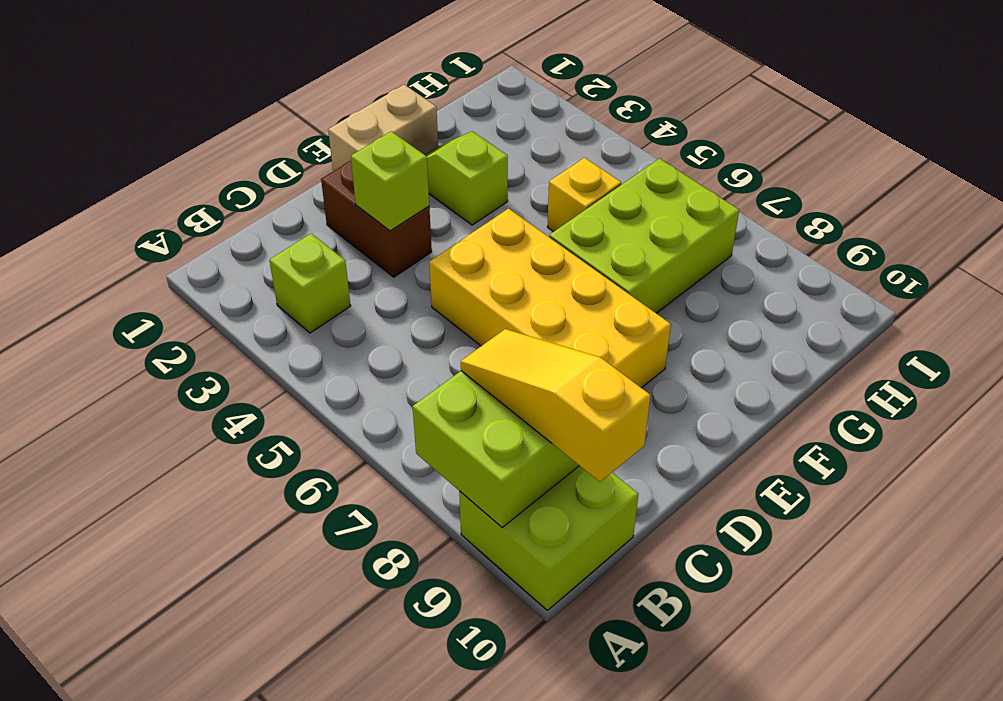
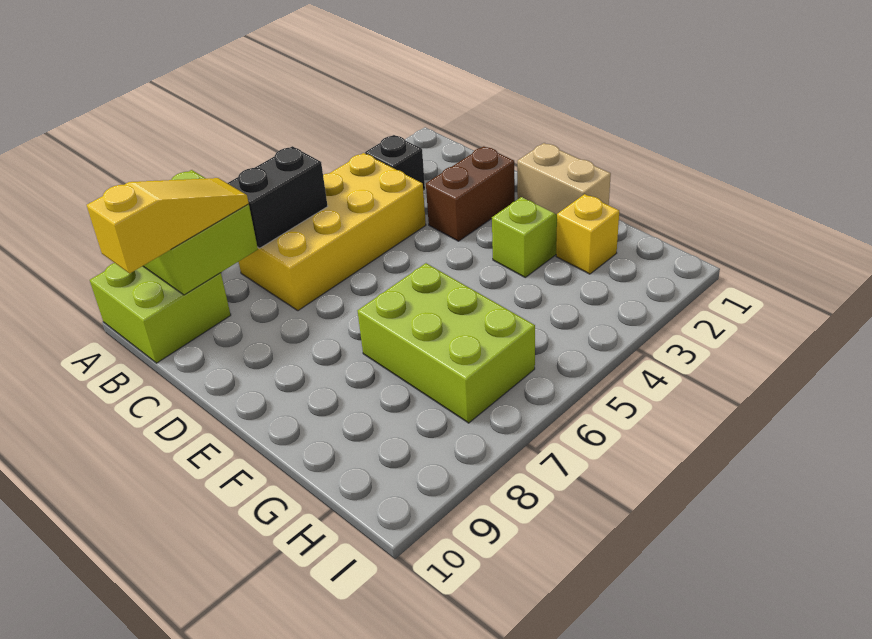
lime brick B3 level 1 -> black brick B3 level 1
none -> black brick B6:B7 level 2
lime brick D3 level 2 -> none
yellow brick D5:E8 level 1 -> yellow brick B4:C7 level 1
yellow brick G5 level 1 -> yellow brick G2 level 1

